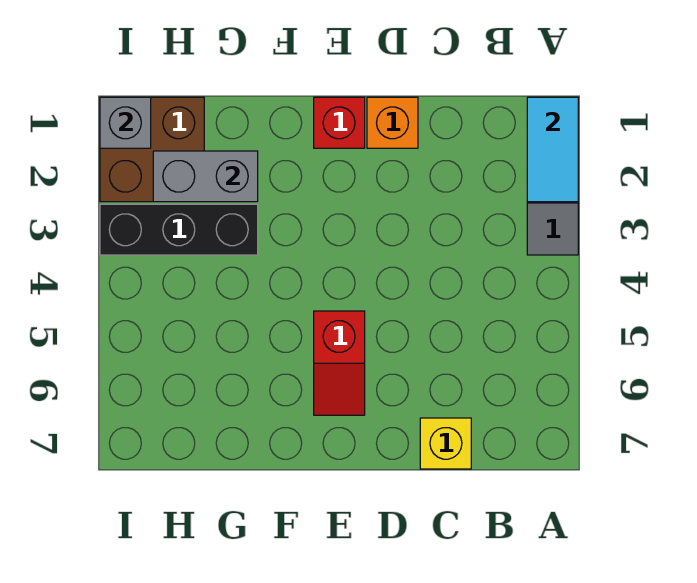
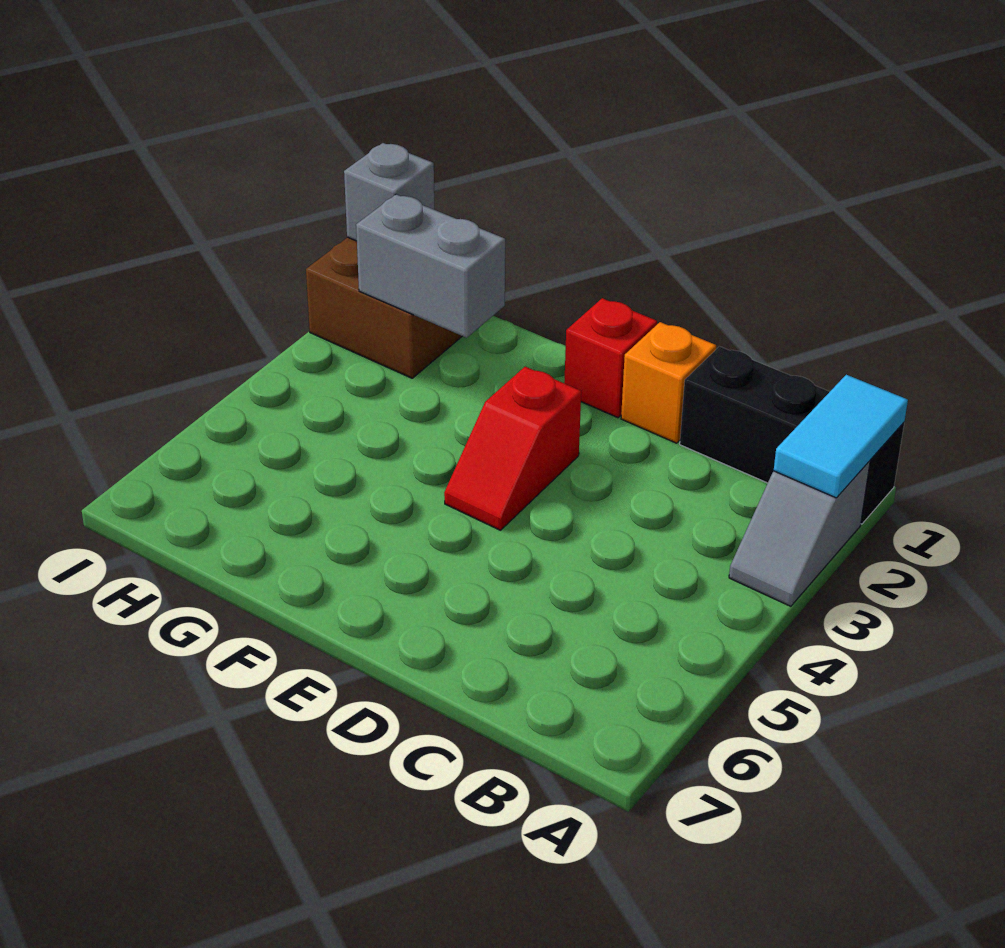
yellow brick C7 level 1 -> none
red slope E5:E6 level 1 top 5 -> red slope E3:E4 level 1 top 3
black brick G3:I3 level 1 -> black brick A1:C1 level 1

